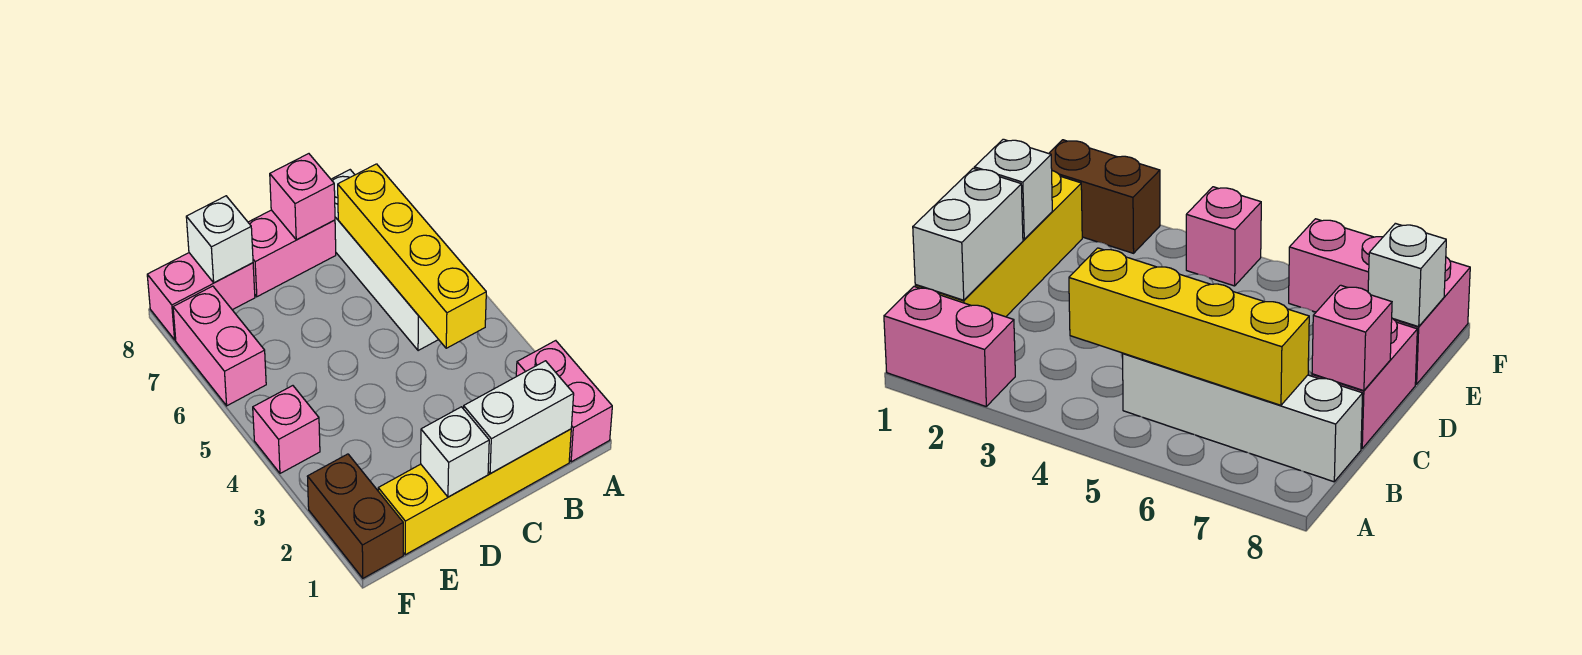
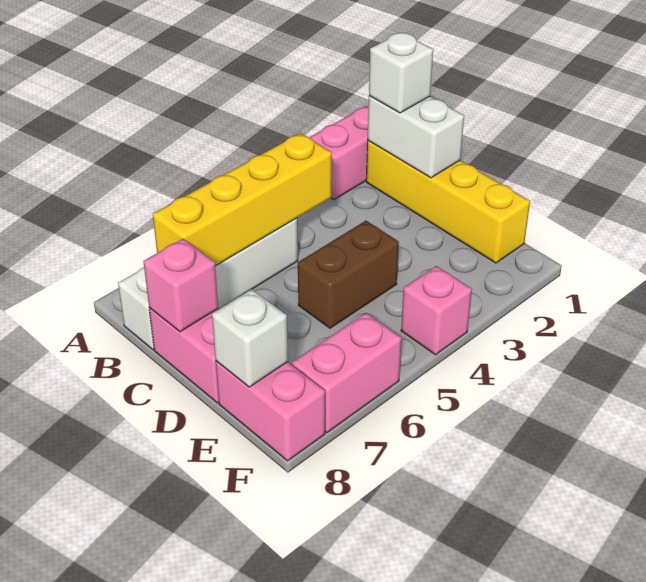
white brick D1 level 2 -> white brick B1 level 3
brown brick F1:F2 level 1 -> brown brick D4:D5 level 1

